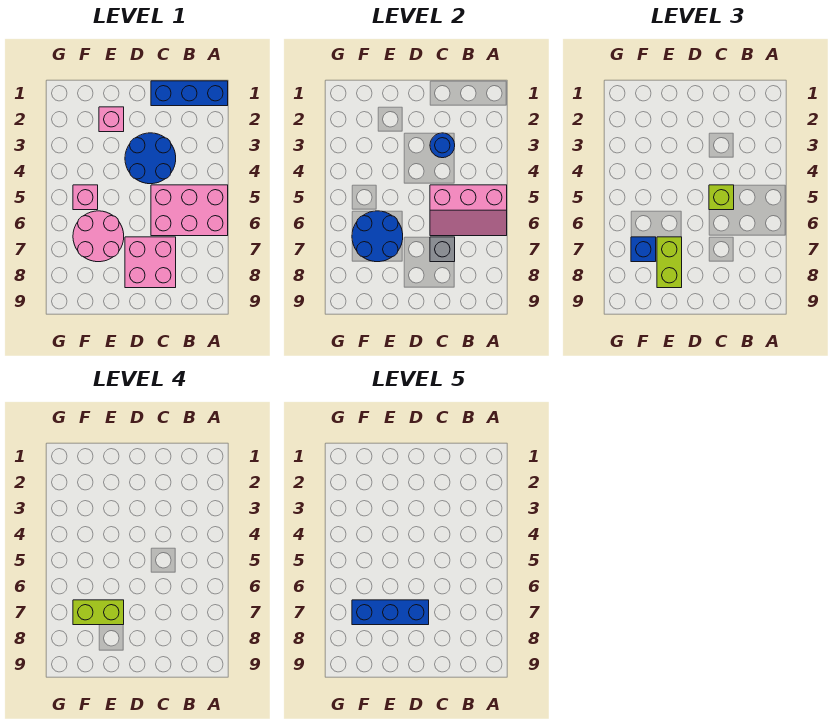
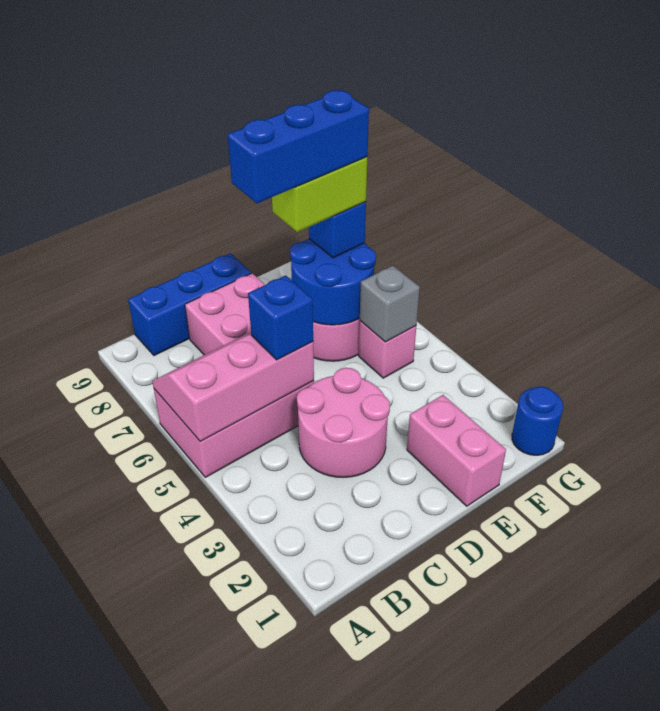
blue brick A1:C1 level 1 -> blue brick B9:D9 level 1
blue round brick C3:D4 level 1 -> pink round brick C3:D4 level 1
blue round brick C3 level 2 -> blue round brick G1 level 1
lime brick C5 level 3 -> blue brick C5 level 3
grey brick C7 level 2 -> grey brick F5 level 2
pink brick E2 level 1 -> pink brick E1:E2 level 1
lime brick E7:E8 level 3 -> none

